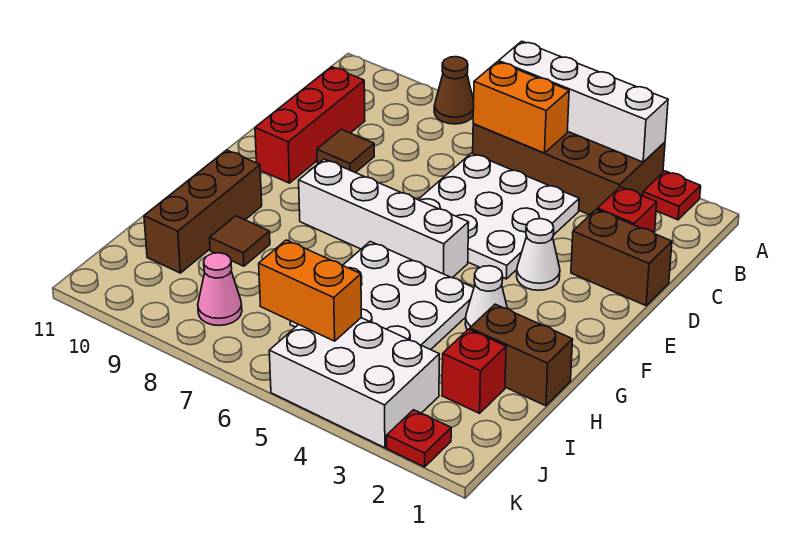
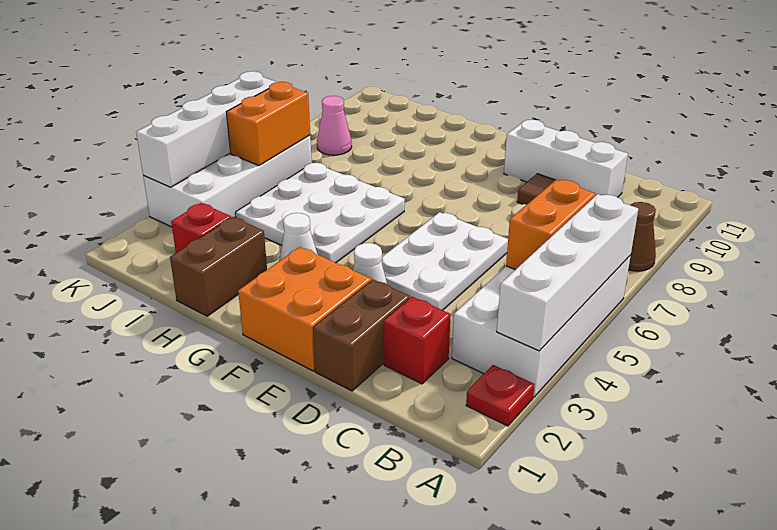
brown brick A3:B6 level 1 -> white brick A3:B6 level 1
white plate C4:E6 level 1 -> white plate D4:E6 level 1
red brick C10:E10 level 1 -> white brick C10:E10 level 1
none -> orange brick E1:F2 level 1
white brick F5:F8 level 1 -> white brick K3:K6 level 2
brown brick G10:I10 level 1 -> none
brown tile H9 level 1 -> none
white brick J3:K5 level 1 -> white brick J3:K6 level 1
red plate K2 level 1 -> none

